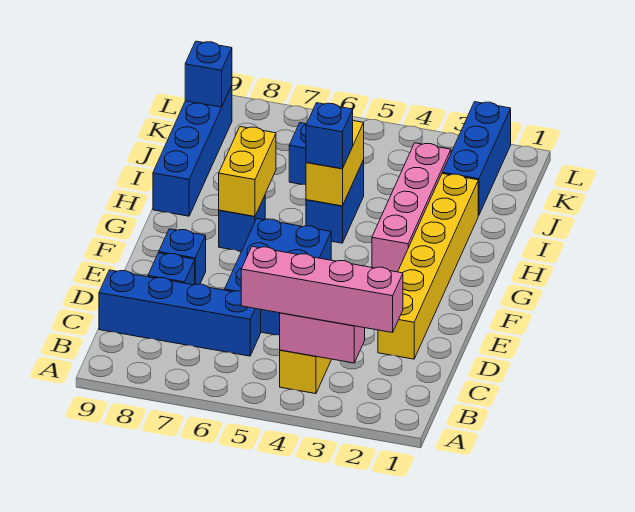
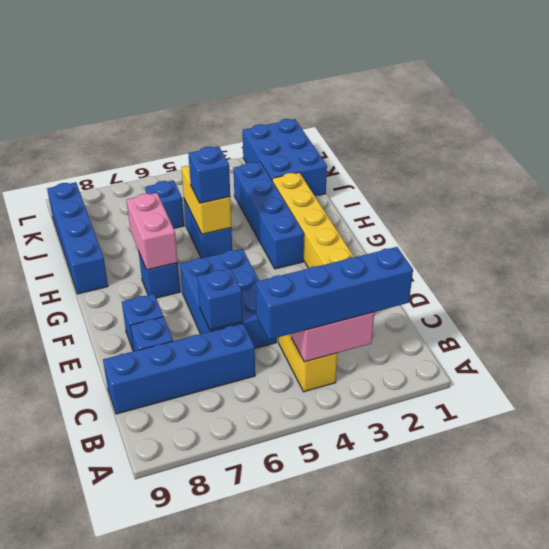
pink brick B2:B5 level 3 -> blue brick B2:B5 level 3
pink brick G3:J3 level 1 -> blue brick G3:J3 level 1
yellow brick G7:H7 level 2 -> pink brick G7:H7 level 2
blue brick J2:L2 level 1 -> blue brick J1:L2 level 1
blue brick K9 level 2 -> blue brick D6 level 2

